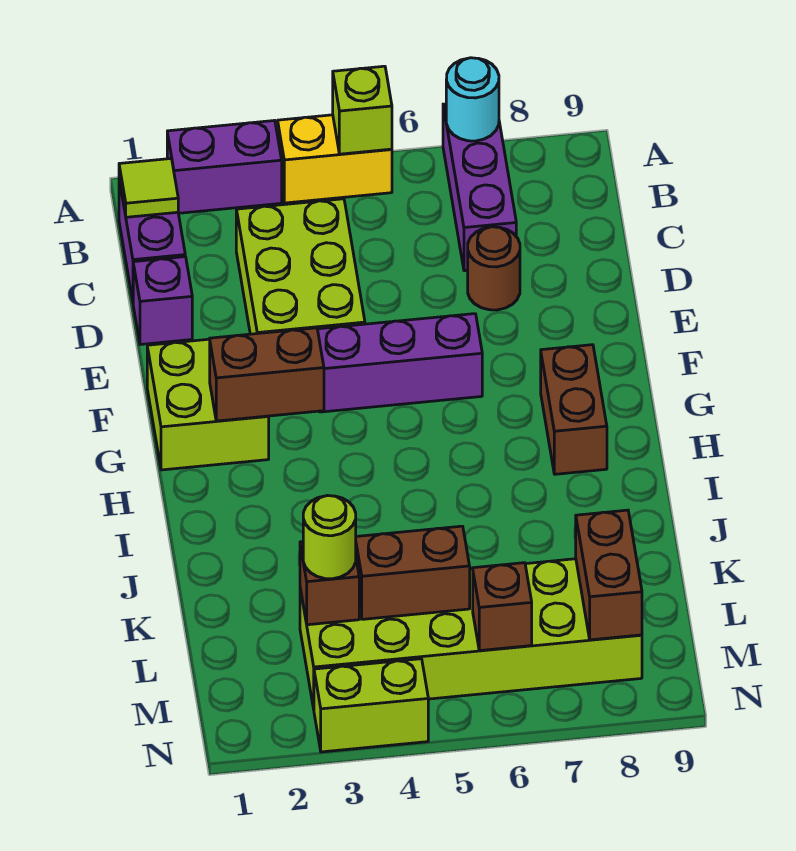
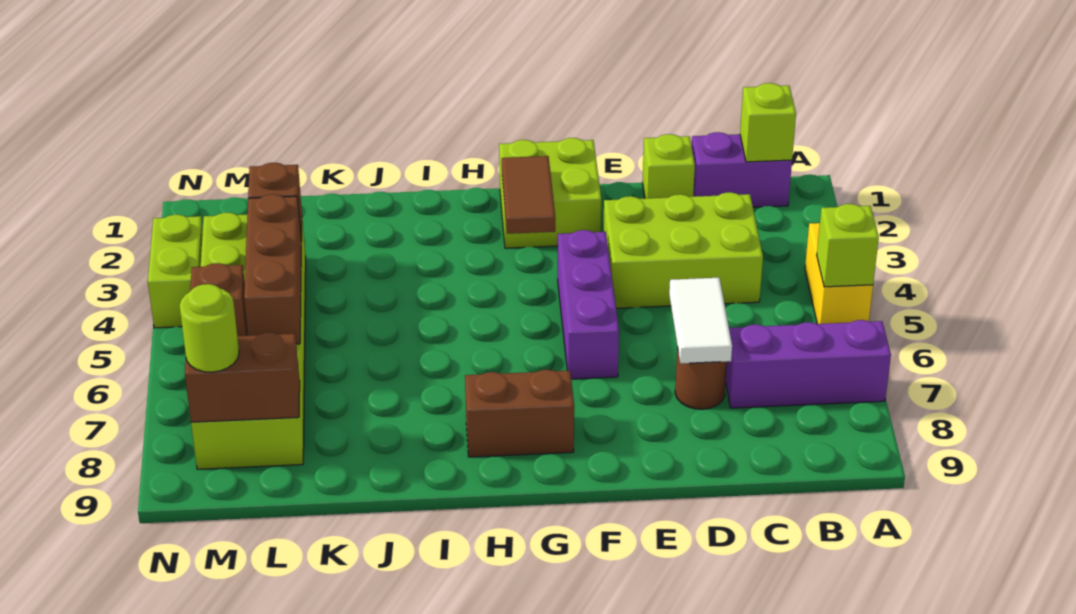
purple brick A2:A3 level 1 -> none
cyan round brick A7 level 2 -> none
lime tile B1 level 2 -> lime brick B1 level 2
purple brick D1 level 1 -> lime brick D1 level 1
none -> white tile D6:D7 level 2
brown brick G2:G3 level 2 -> brown tile G2:G3 level 2
lime round brick L3 level 3 -> lime round brick M8 level 3
brown brick L4:L5 level 2 -> brown brick L4:L6 level 2

